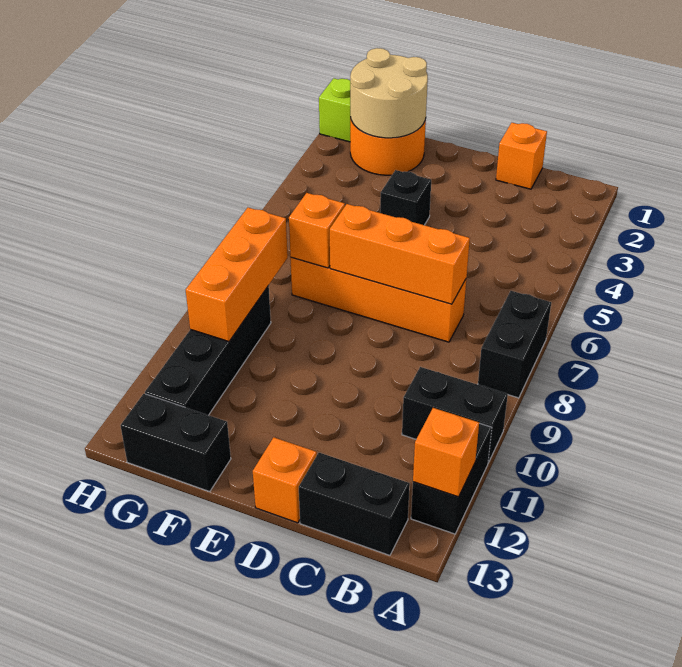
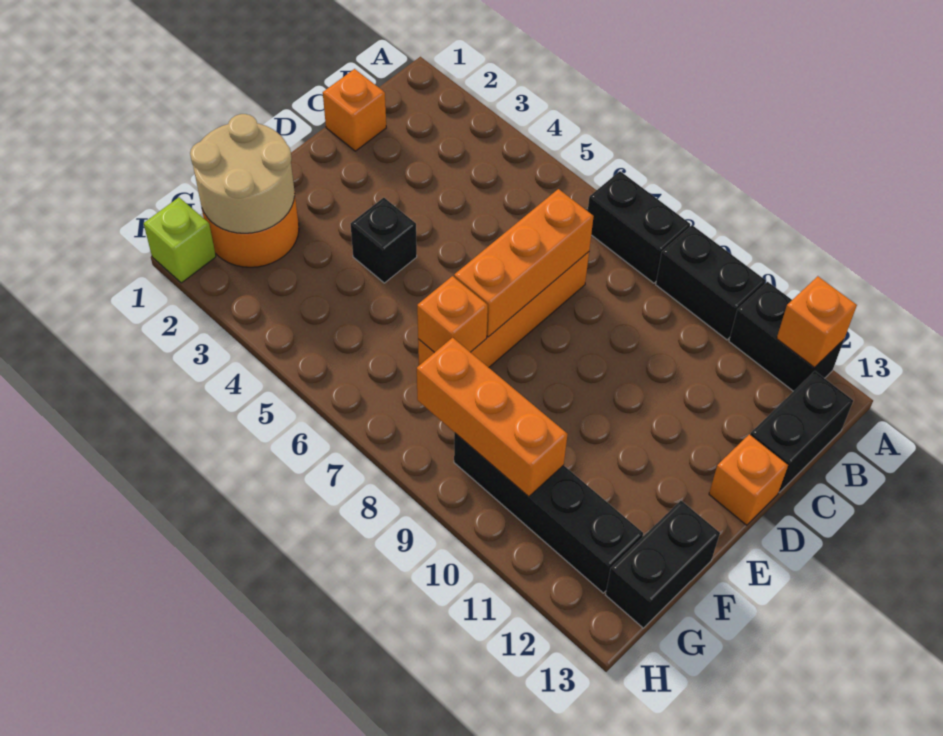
black brick A10:B10 level 1 -> black brick A9:A10 level 1

